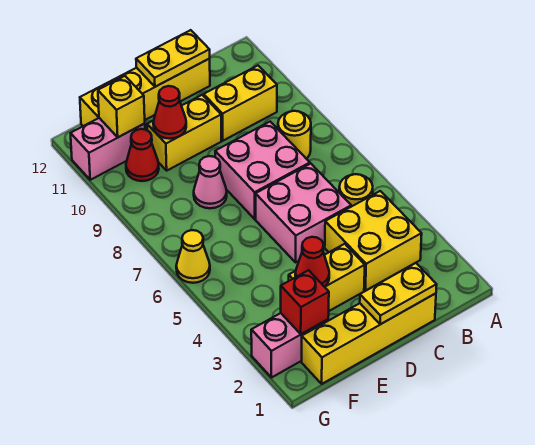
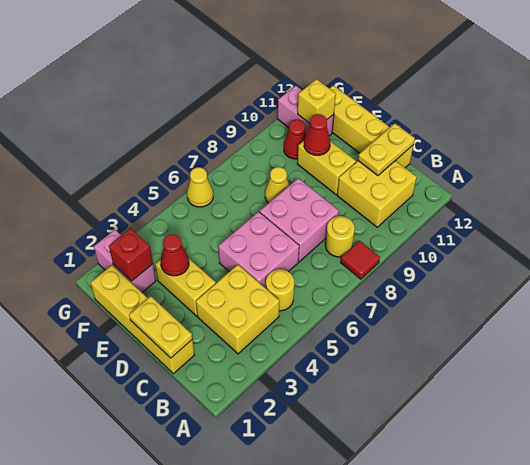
none -> red tile A8 level 1
yellow brick B10:C10 level 1 -> yellow brick B10:C11 level 1
yellow plate C12:D12 level 2 -> yellow plate C11:C12 level 2
pink cone E8 level 1 -> yellow cone E8 level 1

